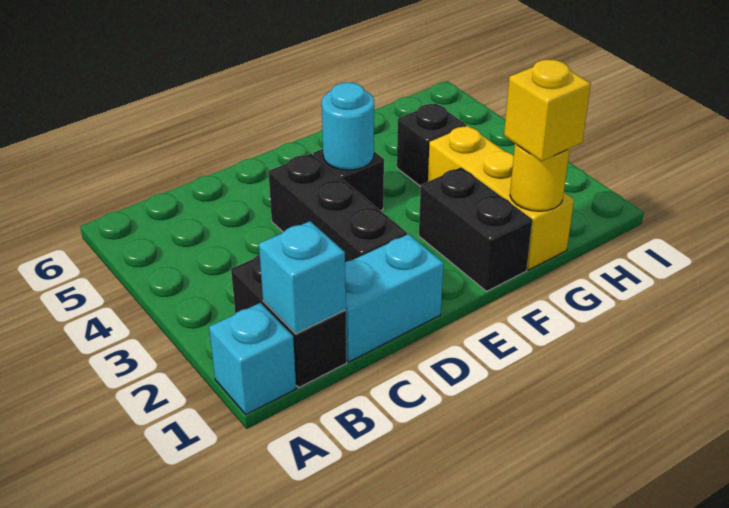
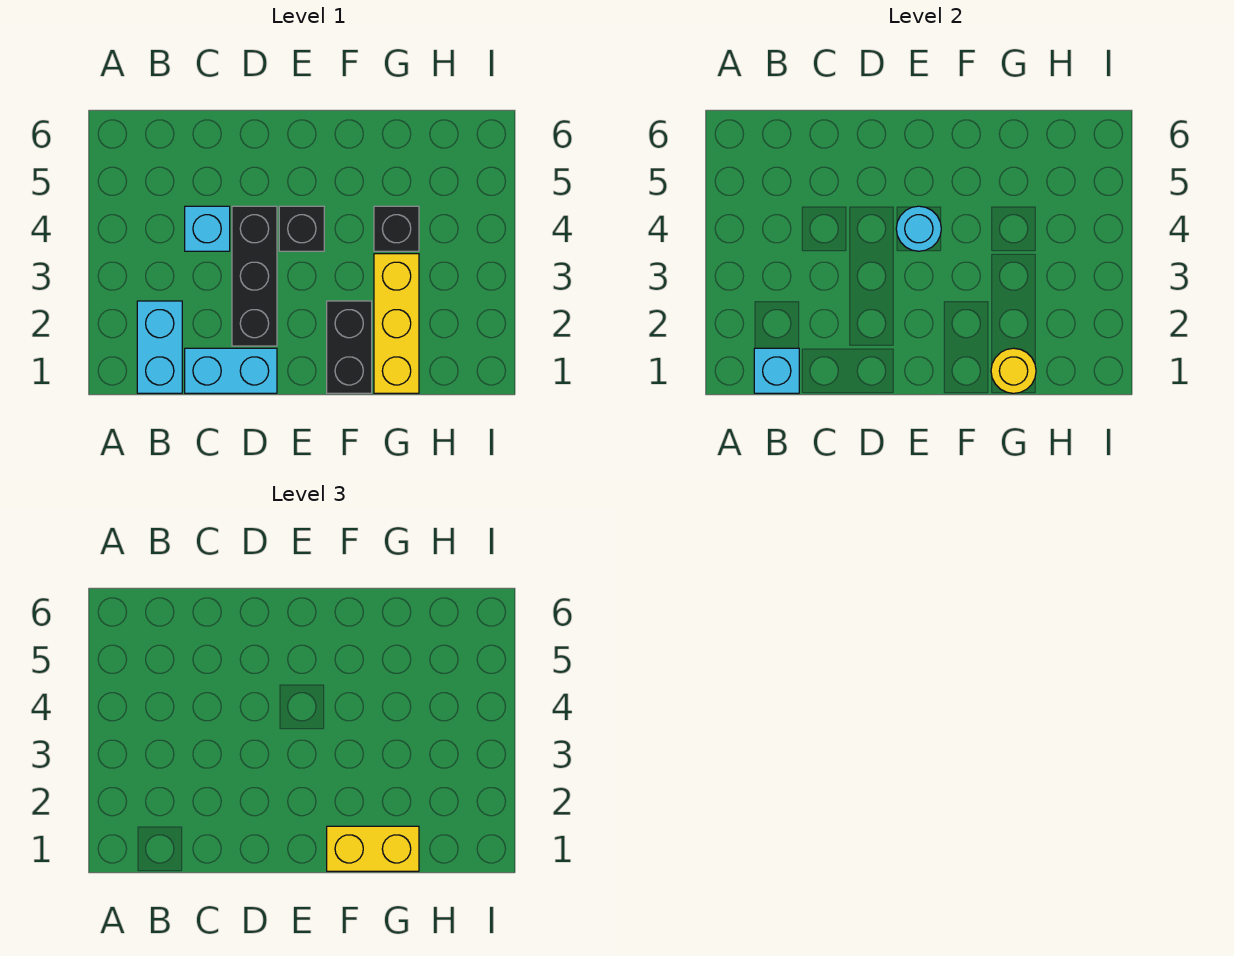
cyan brick A1 level 1 -> cyan brick C4 level 1
black brick B1:B2 level 1 -> cyan brick B1:B2 level 1
yellow brick G1 level 3 -> yellow brick F1:G1 level 3

